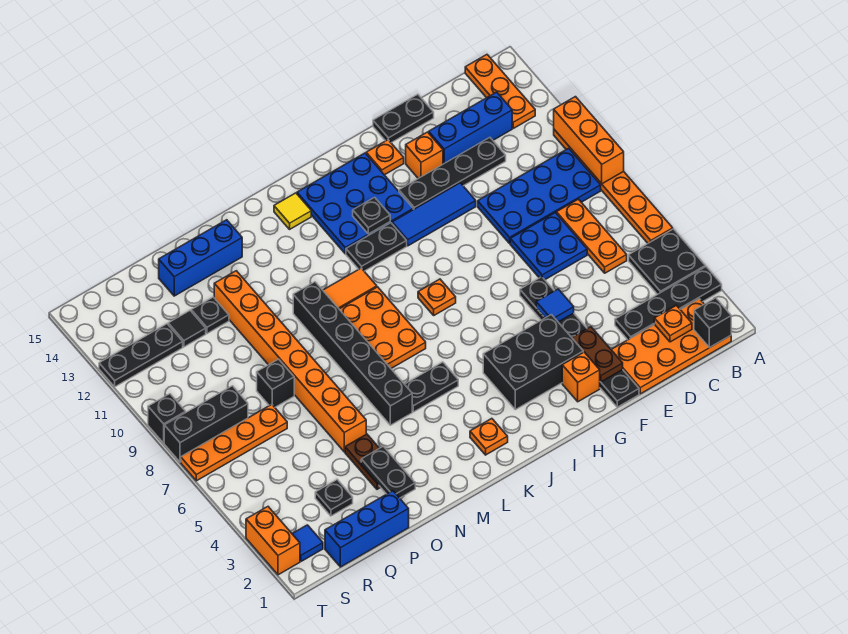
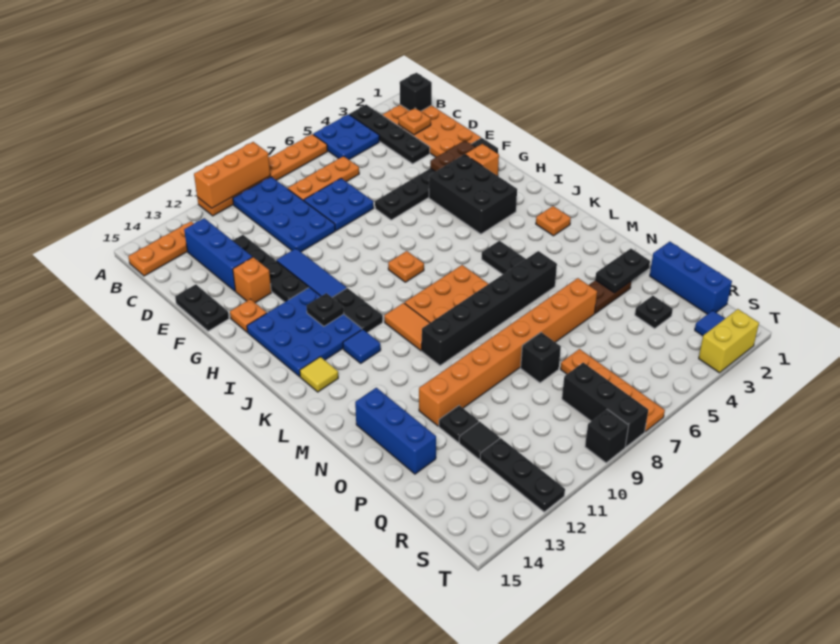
black plate A4:B5 level 1 -> blue plate A4:B5 level 1
blue tile F5 level 2 -> blue tile K12 level 1
orange brick T2:T3 level 1 -> yellow brick T2:T3 level 1

